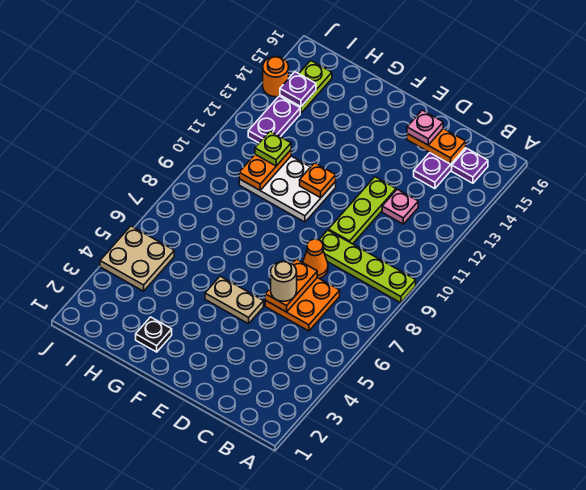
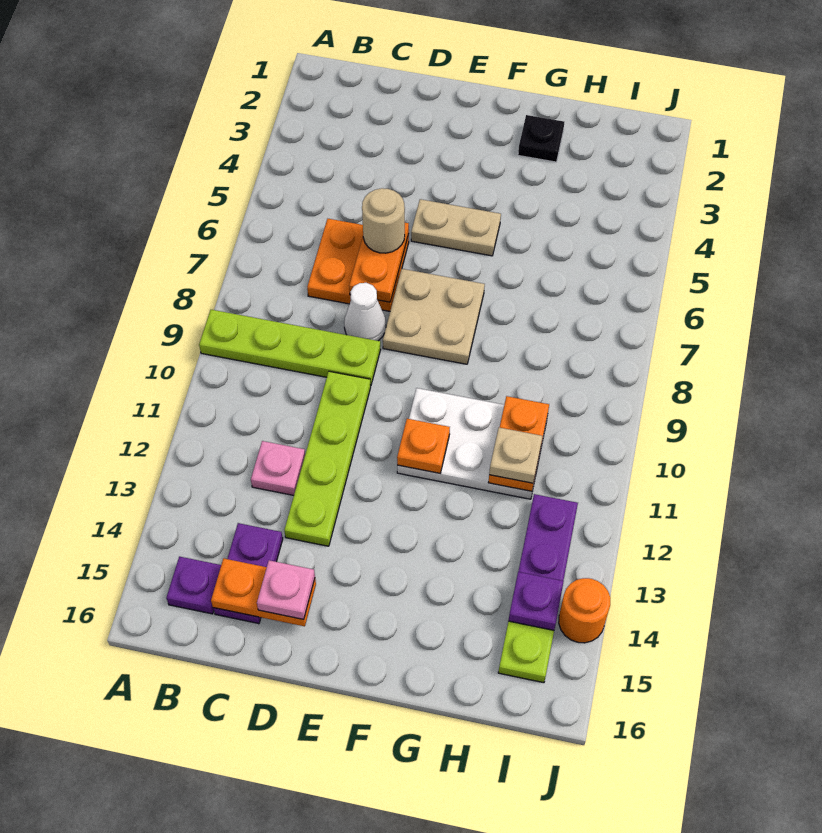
orange cone D8 level 1 -> white cone D8 level 1
lime plate D10:D12 level 1 -> lime plate D10:D13 level 1
lime plate H11 level 3 -> tan plate H11 level 3
tan plate I4:J5 level 1 -> tan plate E7:F8 level 1

